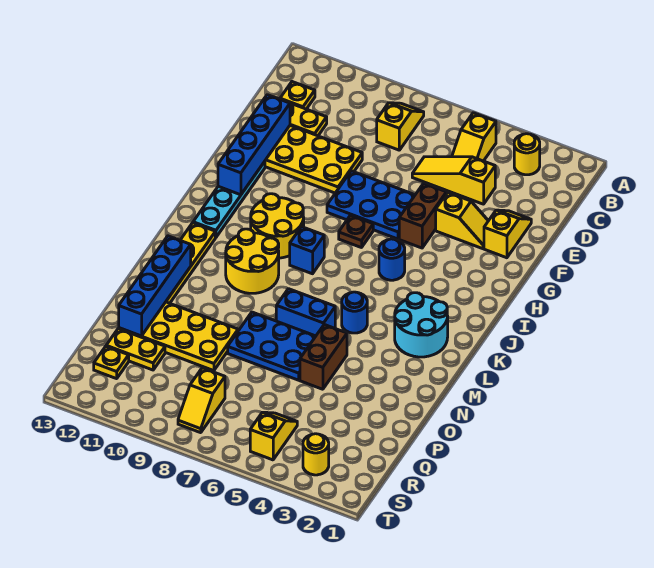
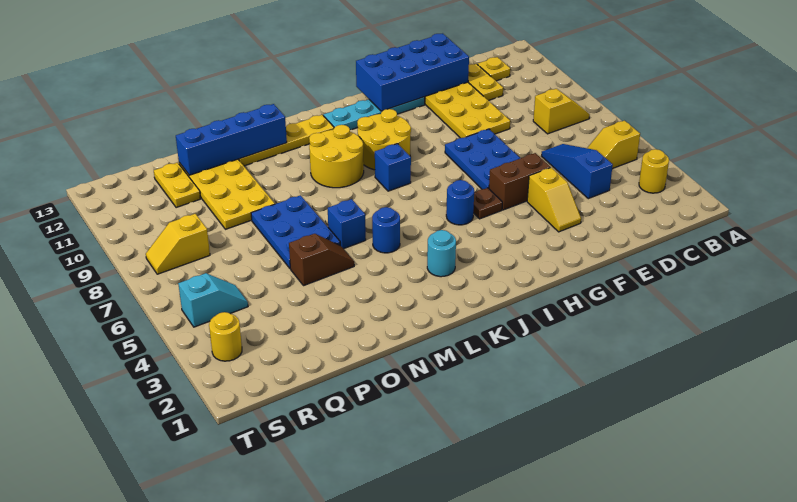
yellow slope D4:D6 level 1 top 4 -> blue slope D4:D6 level 1 top 4
yellow slope E2:F2 level 1 top F -> none
blue brick E12:H12 level 2 -> blue brick E12:H13 level 2
brown plate H7 level 1 -> brown plate H5 level 1
cyan round brick K2:L3 level 1 -> cyan round brick K3 level 1
blue brick M6:M7 level 1 -> blue brick M6 level 1
brown brick N5:O5 level 1 -> brown slope N5:O5 level 1 top O
yellow slope R5:S5 level 1 top S -> cyan slope R5:S5 level 1 top S
yellow plate R12 level 1 -> none

